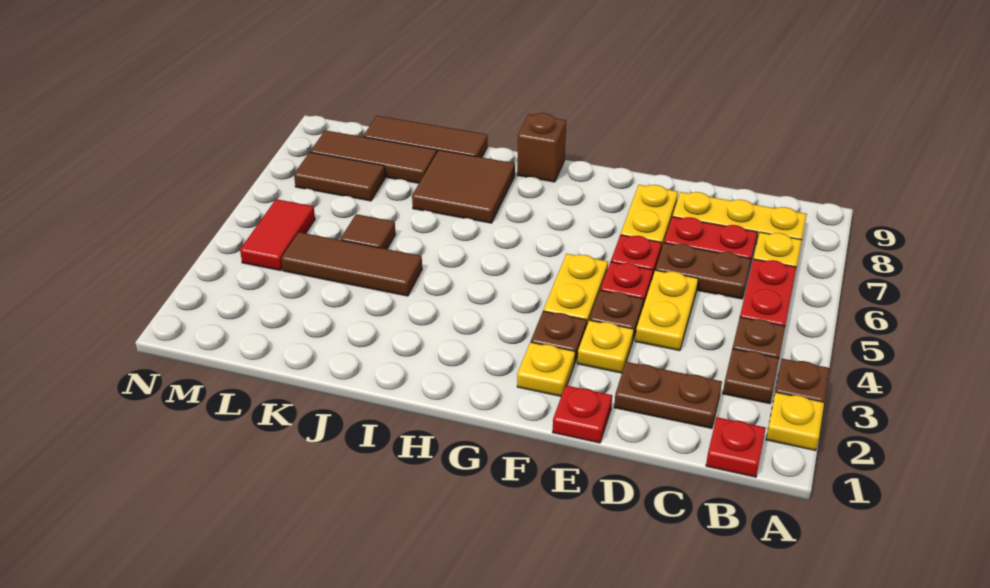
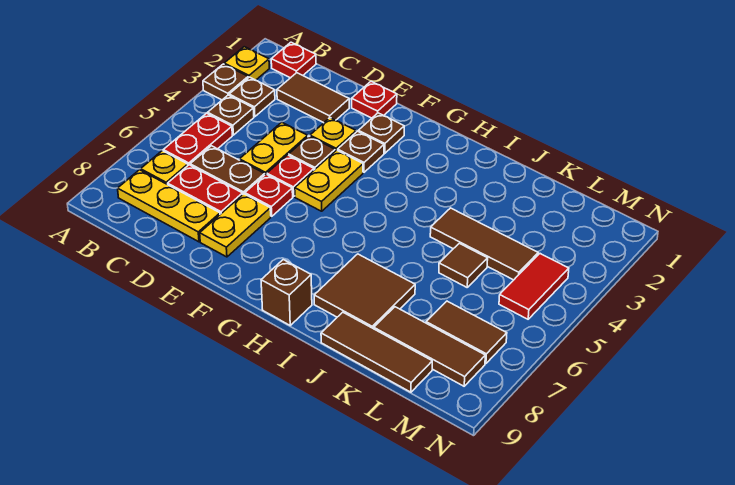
brown plate C2:D2 level 1 -> brown tile C2:D2 level 1
yellow plate F2 level 1 -> brown plate F2 level 1

